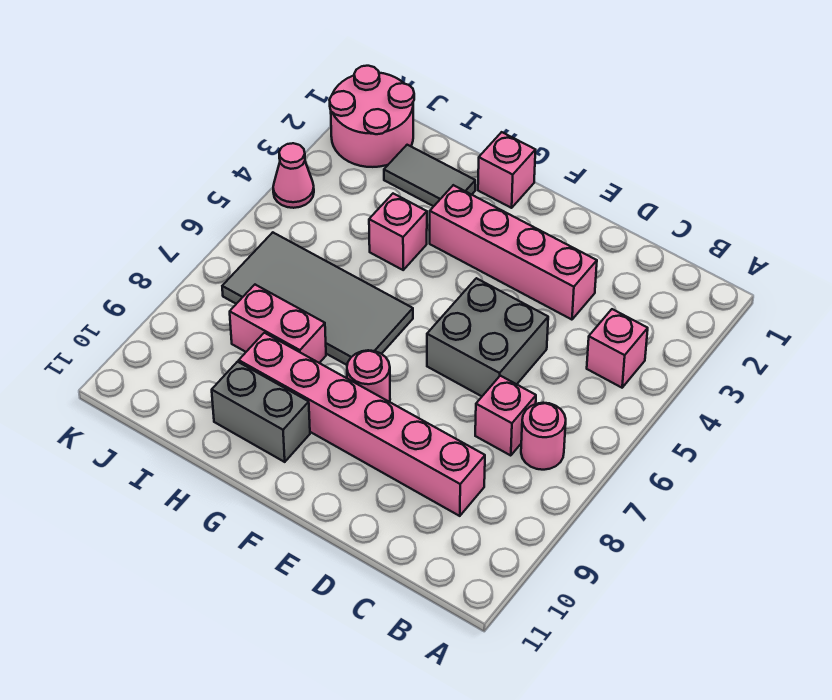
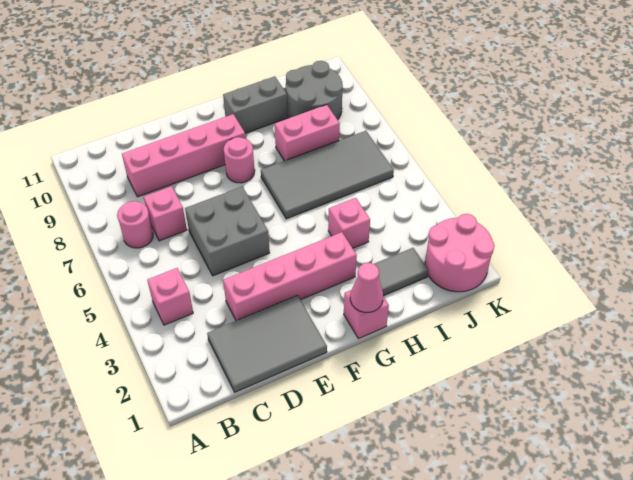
none -> grey tile C1:E2 level 1
pink brick C9:H9 level 1 -> pink brick C9:F9 level 1
none -> grey round brick I9:J10 level 1
pink cone K4 level 1 -> pink cone G1 level 2

